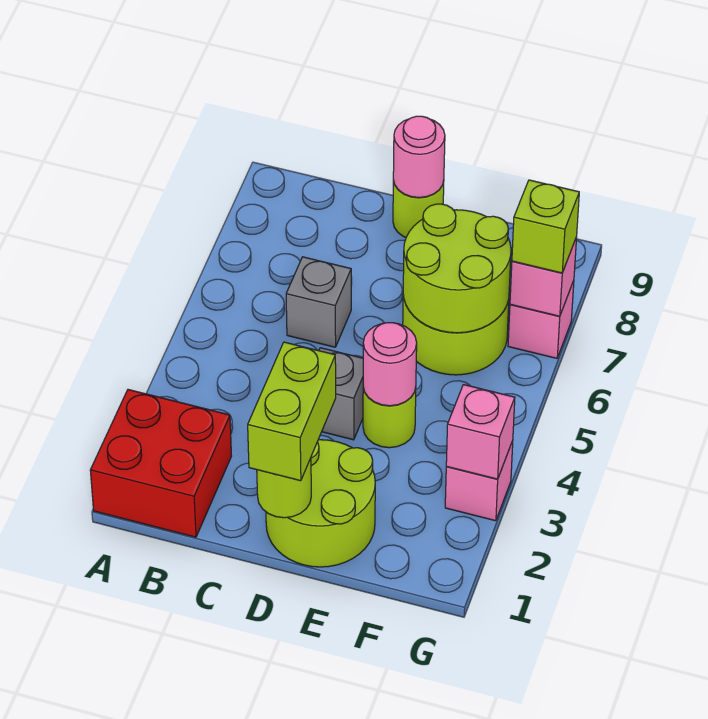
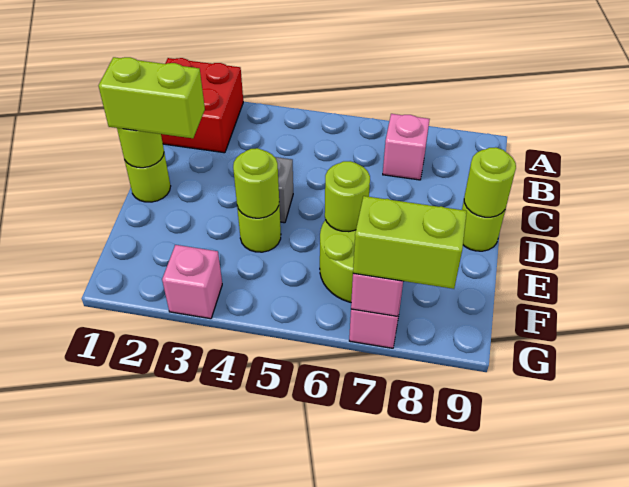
grey brick C6 level 1 -> none
lime round brick D1:E2 level 1 -> lime round brick D1 level 1
pink round brick D9 level 2 -> lime round brick D9 level 2
pink round brick E4 level 2 -> lime round brick E4 level 2
lime round brick E6:F7 level 2 -> lime round brick E6 level 2
pink brick G3 level 2 -> pink brick B7 level 1
lime brick G7 level 3 -> lime brick G7:G8 level 3

